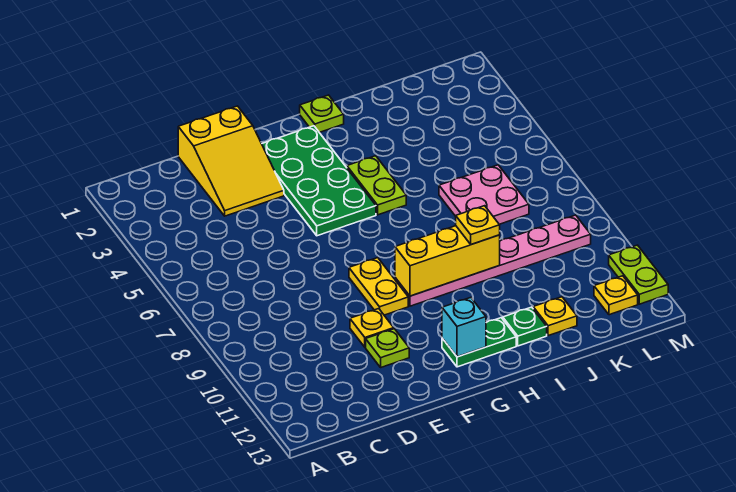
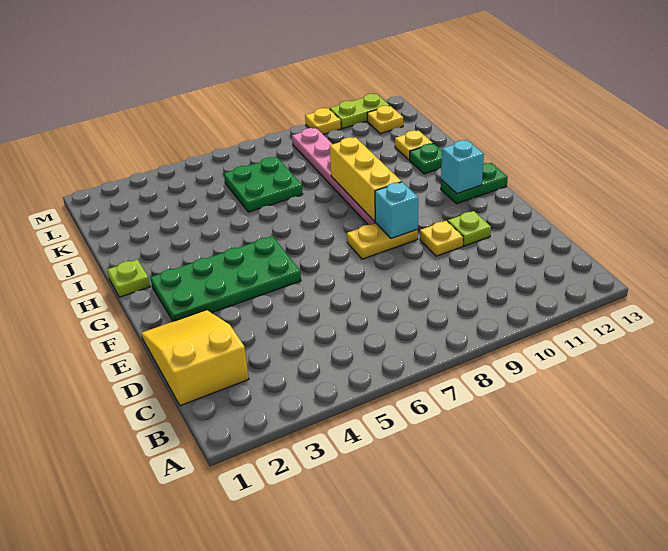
yellow slope D1:E3 level 1 top 1 -> yellow slope C1:E2 level 1 top C
none -> cyan brick F9 level 2
green plate G12:H12 level 1 -> green plate G12:G13 level 1
lime plate H4:H5 level 1 -> none
yellow plate I9 level 3 -> yellow plate M10 level 1
pink plate J6:K7 level 1 -> green plate J6:K7 level 1

